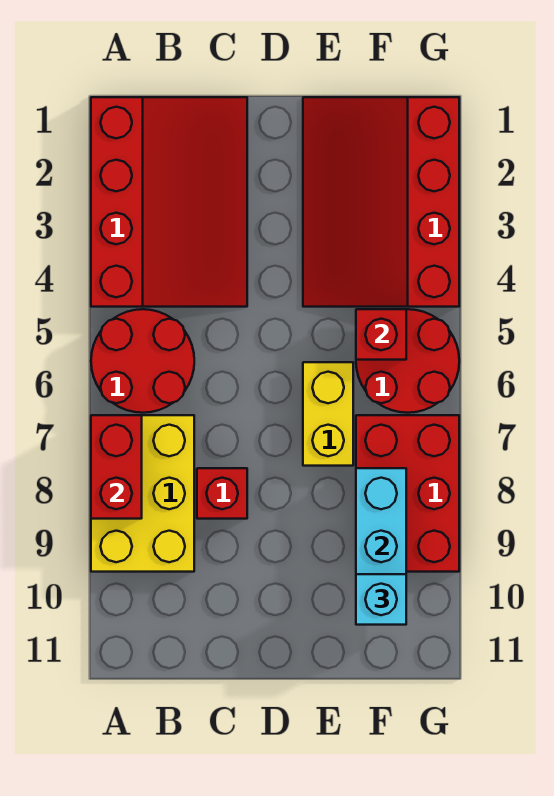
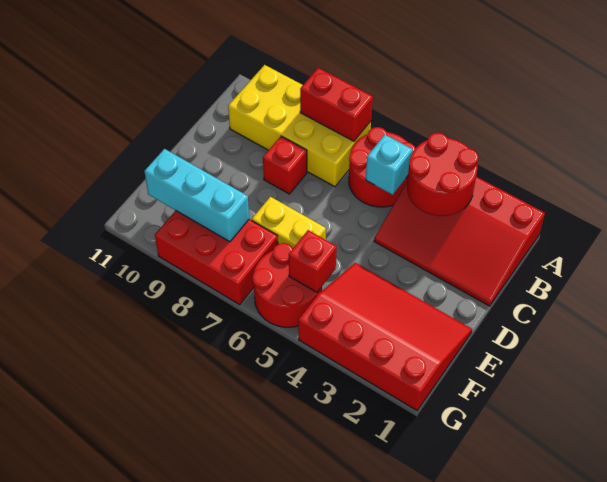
none -> red round brick A3:B4 level 2
yellow brick A7:B9 level 1 -> yellow brick A7:B10 level 1
cyan brick F10 level 3 -> cyan brick B5 level 2

